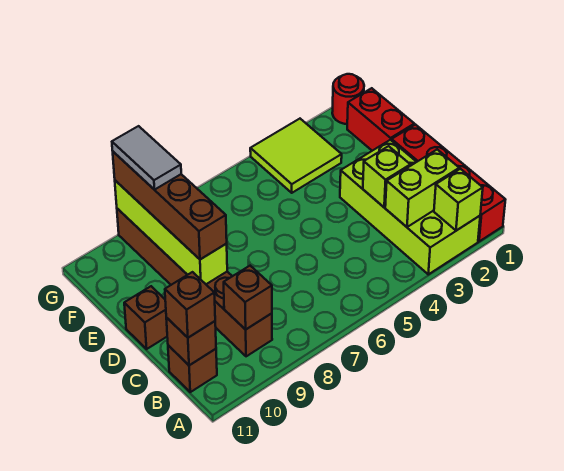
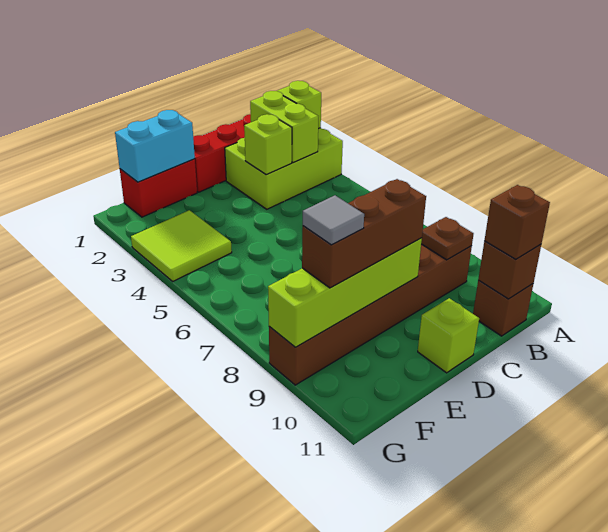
lime brick A2:D3 level 1 -> lime brick A2:C3 level 1
brown brick B9 level 2 -> brown plate B9 level 2
brown brick D9:G9 level 3 -> brown brick D9:F9 level 3
brown brick D11 level 1 -> lime brick D11 level 1
none -> cyan brick E1:F1 level 2
grey tile F9:G9 level 4 -> grey tile F9 level 4
red round brick G1 level 1 -> none

